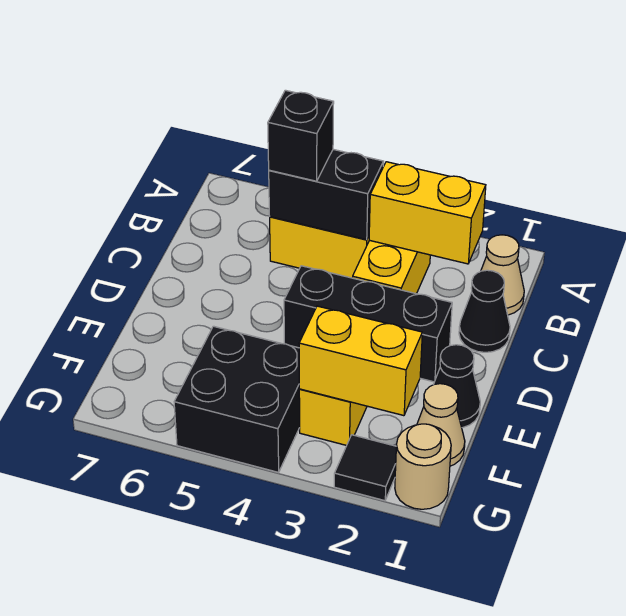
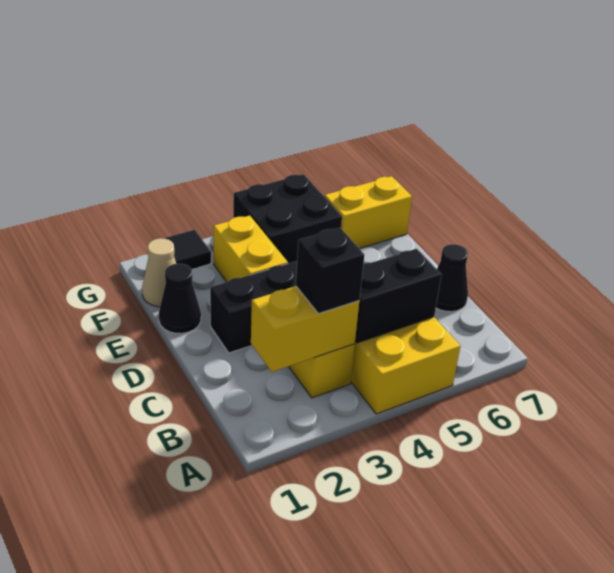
tan cone B1 level 1 -> none
black brick B5 level 3 -> black brick B3 level 3
black cone C1 level 1 -> black cone C7 level 1
yellow brick F2:F3 level 2 -> yellow brick F6:F7 level 1
tan round brick G1 level 1 -> none

